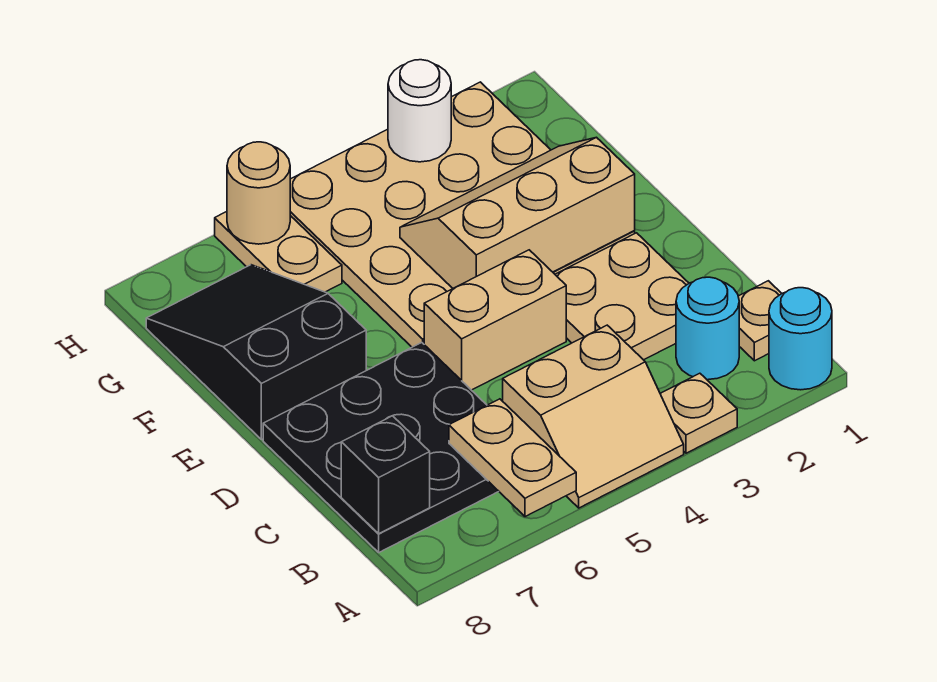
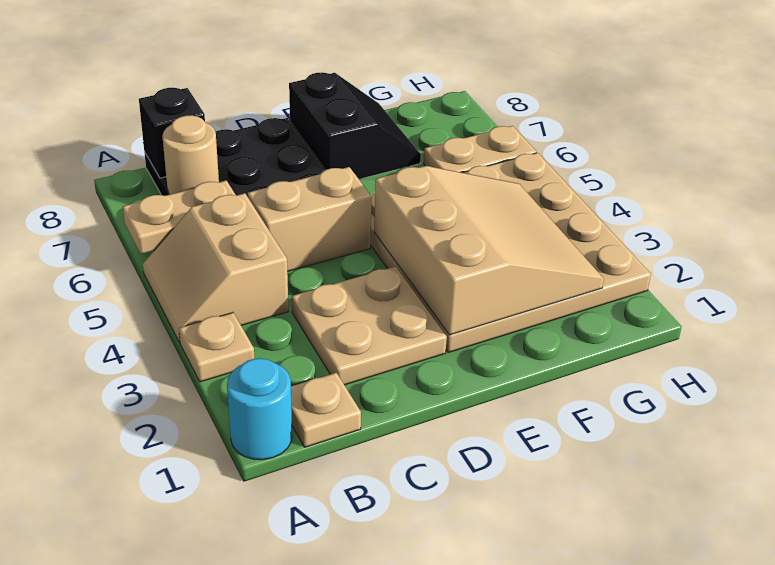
cyan round brick B2 level 1 -> none
tan brick D4:D5 level 1 -> tan brick C5:D5 level 1
tan slope E2:F4 level 2 top E -> tan slope E2:G4 level 2 top E
black slope E7:G8 level 1 top E -> black slope E7:F8 level 1 top E
white round brick H3 level 2 -> none
tan round brick H6 level 2 -> tan round brick B7 level 2

